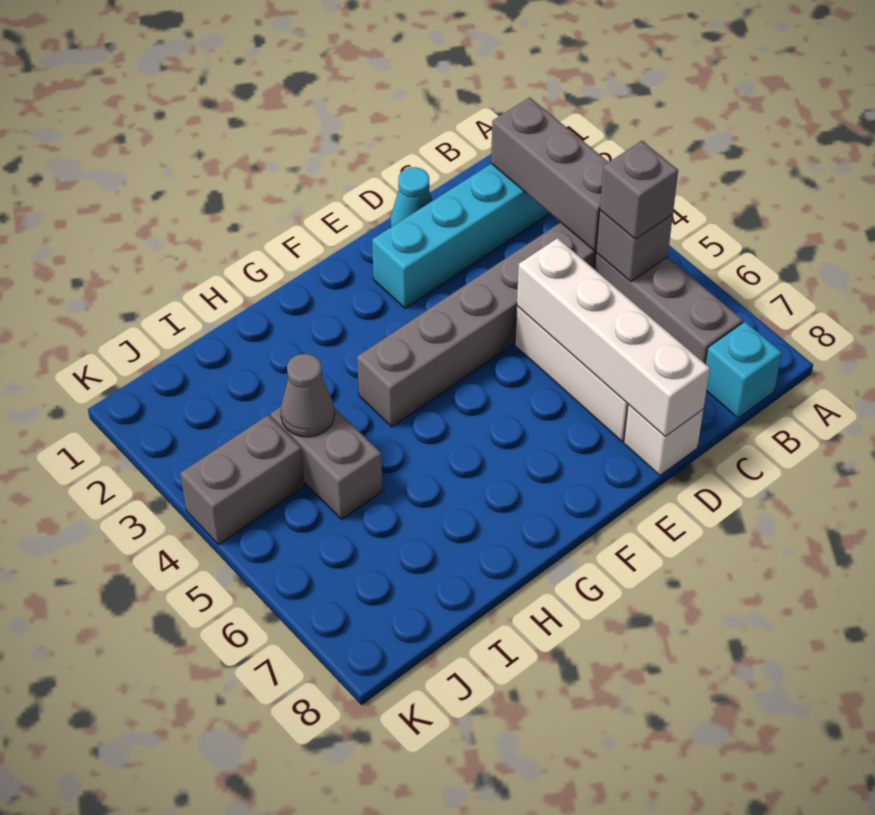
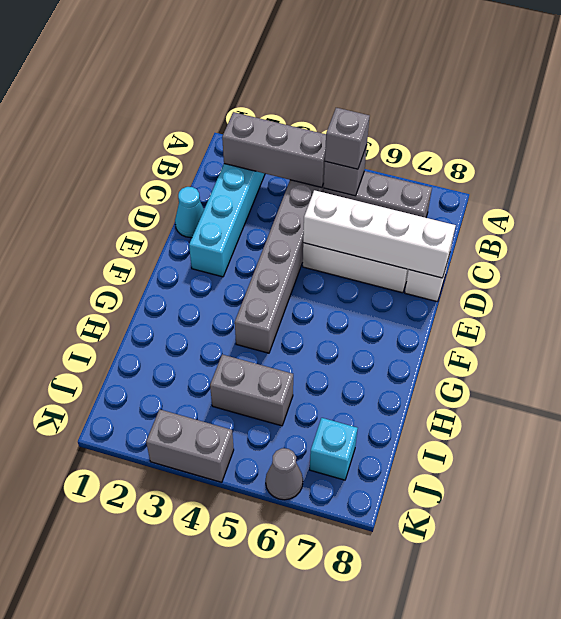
cyan brick B8 level 1 -> cyan brick J7 level 1
grey cone I4 level 2 -> grey cone K6 level 1
grey brick J4:K4 level 1 -> grey brick K3:K4 level 1

